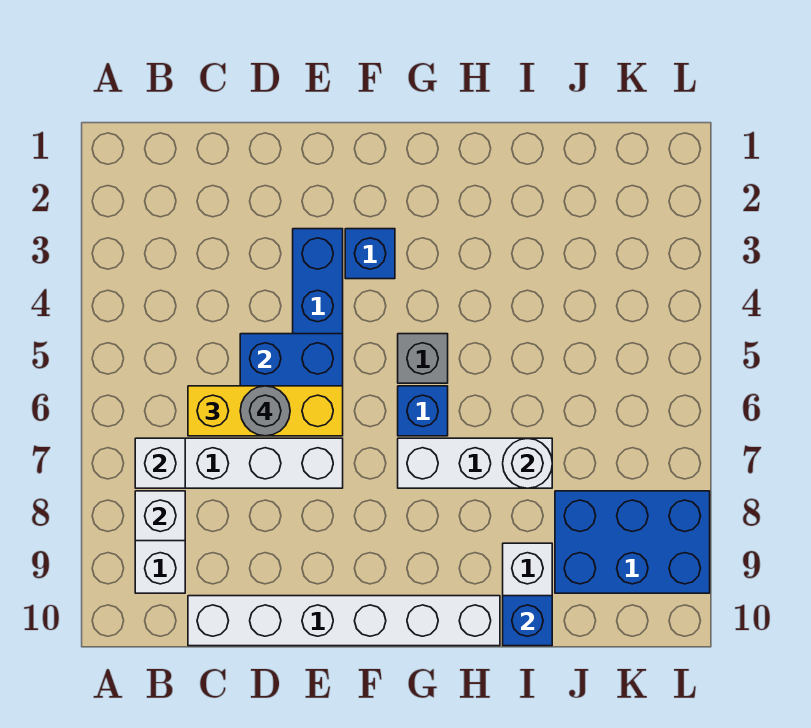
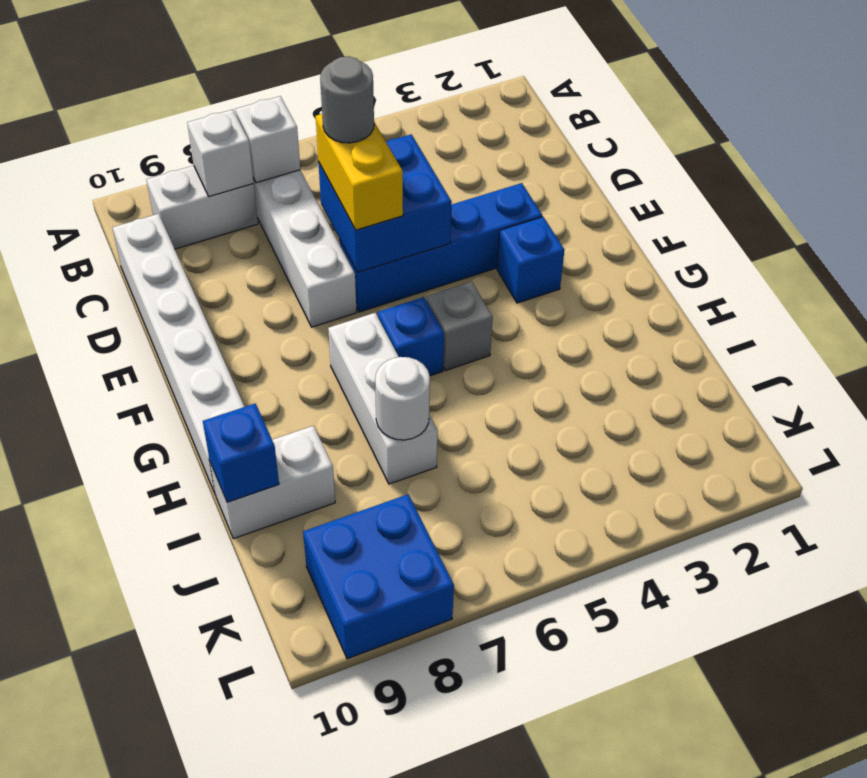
yellow brick C6:E6 level 3 -> yellow brick D6:E6 level 3
blue brick J8:L9 level 1 -> blue brick K8:L9 level 1

